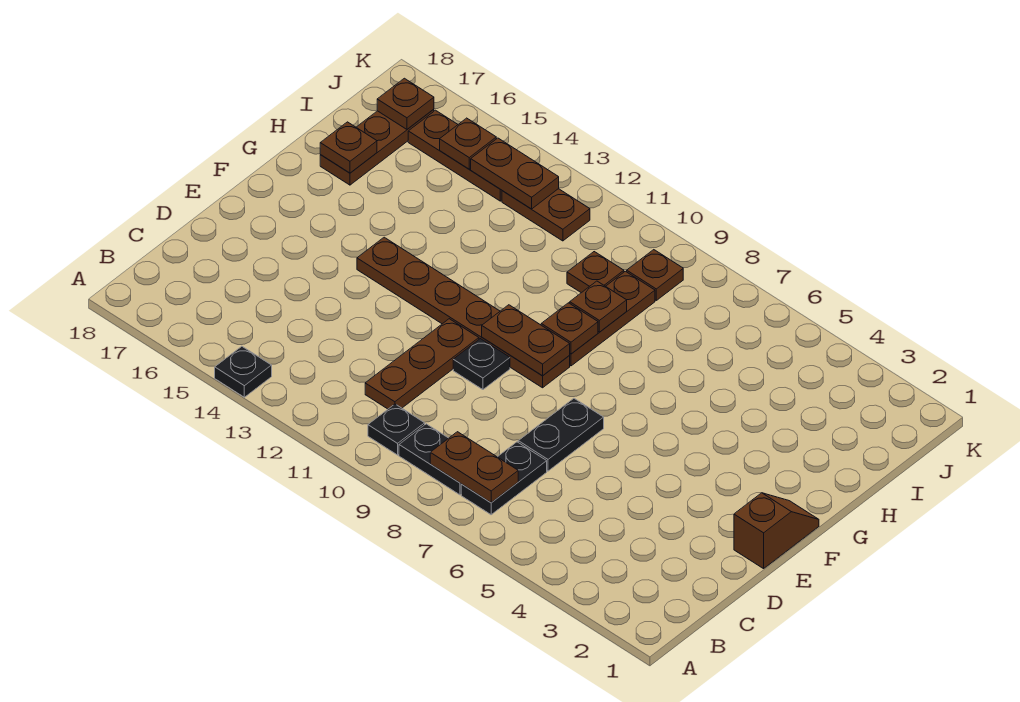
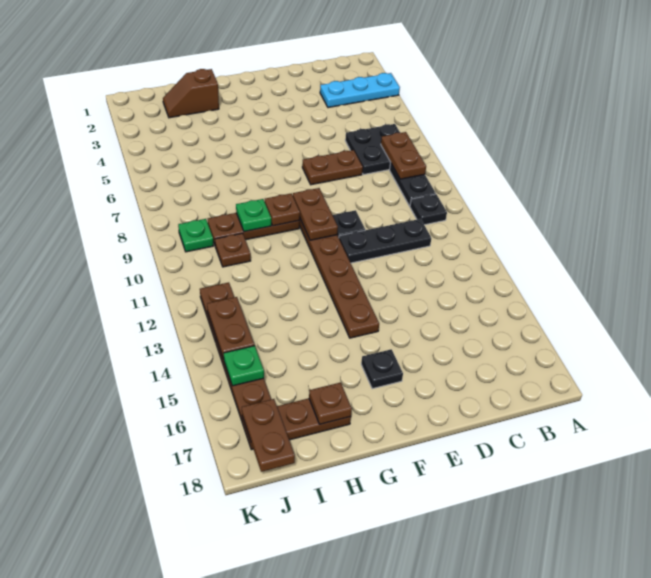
none -> cyan plate A3:C3 level 1
black plate A14 level 1 -> black plate F16 level 1
black plate B7:C7 level 1 -> black plate B6:C7 level 1
brown plate C11:E11 level 1 -> black plate C11:E11 level 1
black plate D7:E7 level 1 -> brown plate D7:E7 level 1
brown slope E1:F1 level 1 top E -> brown slope H2:I2 level 1 top H
brown plate H9 level 2 -> green plate H9 level 2
brown plate J9 level 1 -> green plate J9 level 1
brown plate J15 level 2 -> green plate J15 level 2
brown plate J17 level 2 -> brown plate J17:J18 level 2

